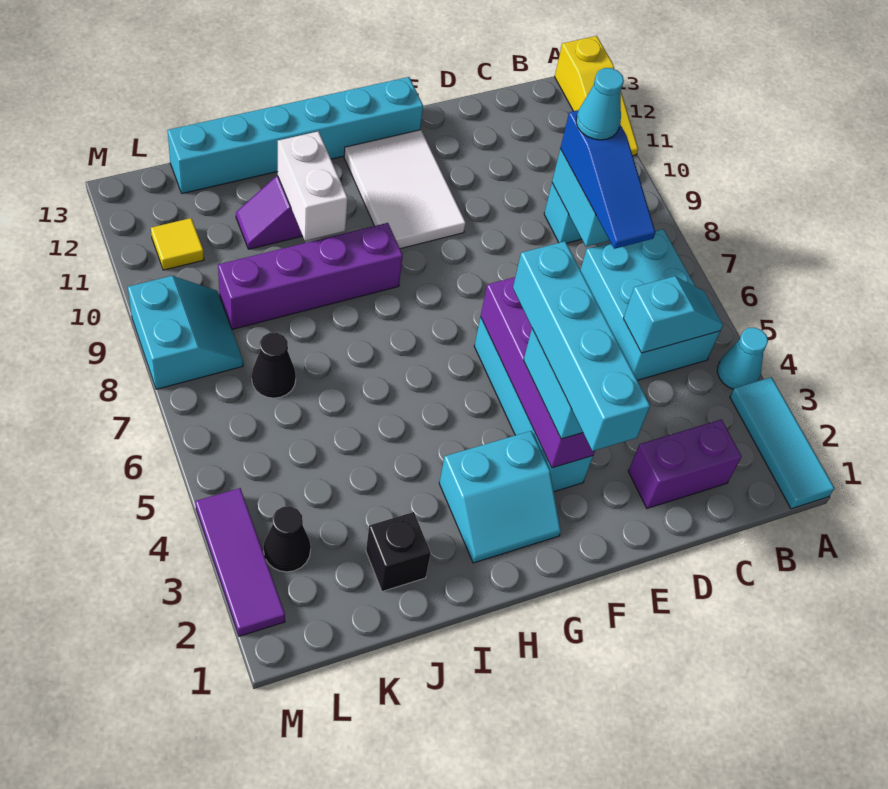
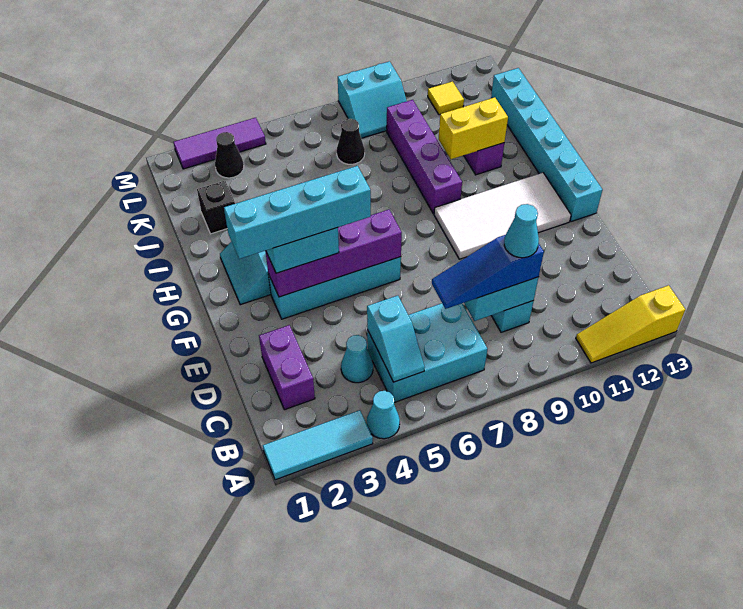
none -> cyan cone C4 level 1
white tile F10:G12 level 1 -> white tile F9:G12 level 1
white brick I10:I11 level 2 -> yellow brick I10:I11 level 2

